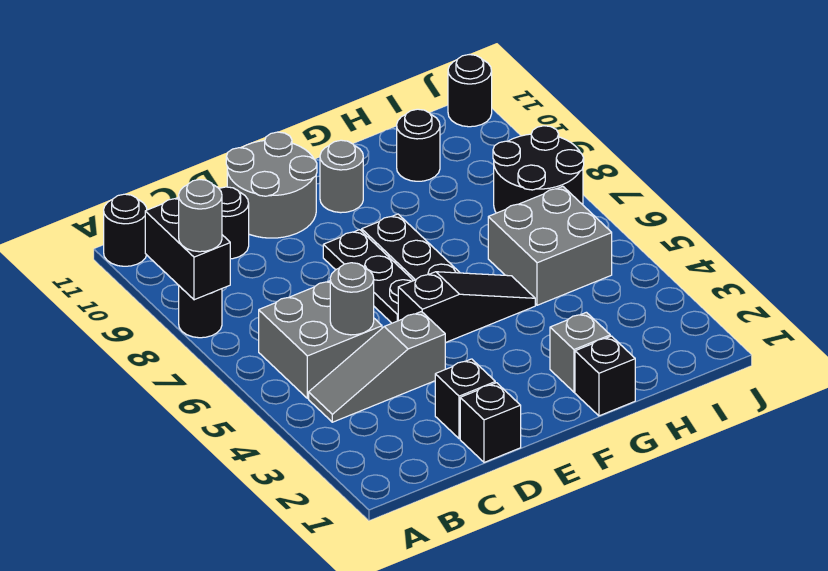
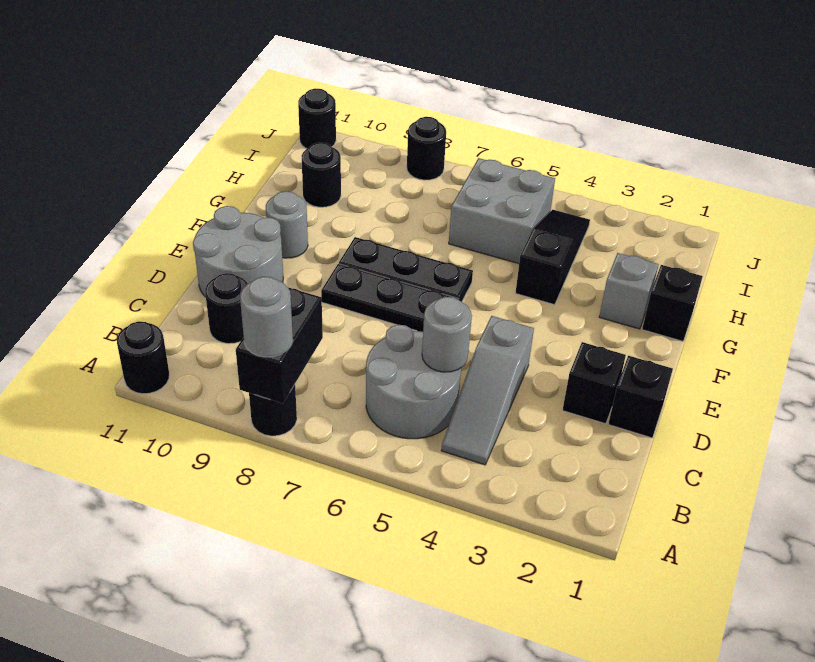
black brick A8:A9 level 2 -> black brick A8:B8 level 2
grey brick B5:C6 level 1 -> grey round brick B5:C6 level 1
black slope E5:G5 level 1 top E -> black slope G4:I4 level 1 top G
black round brick I7:J8 level 1 -> black round brick J8 level 1

